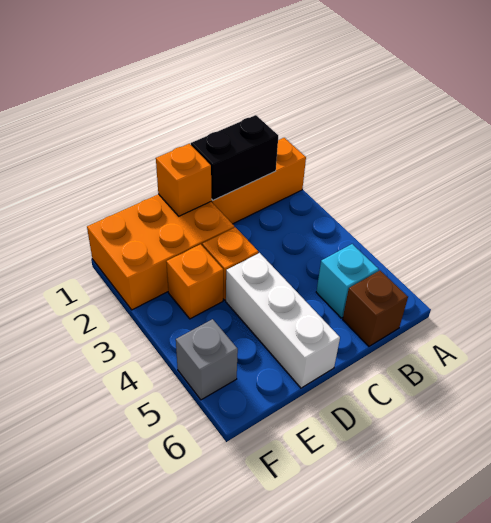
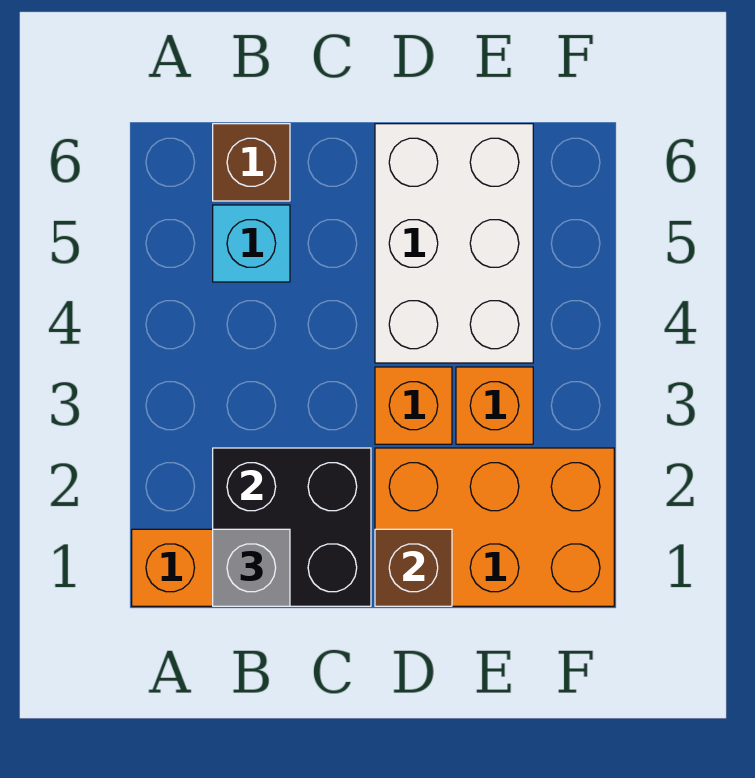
black brick B1:C1 level 2 -> black brick B1:C2 level 2
orange brick D1 level 2 -> brown brick D1 level 2
white brick D4:D6 level 1 -> white brick D4:E6 level 1
grey brick F5 level 1 -> grey brick B1 level 3

